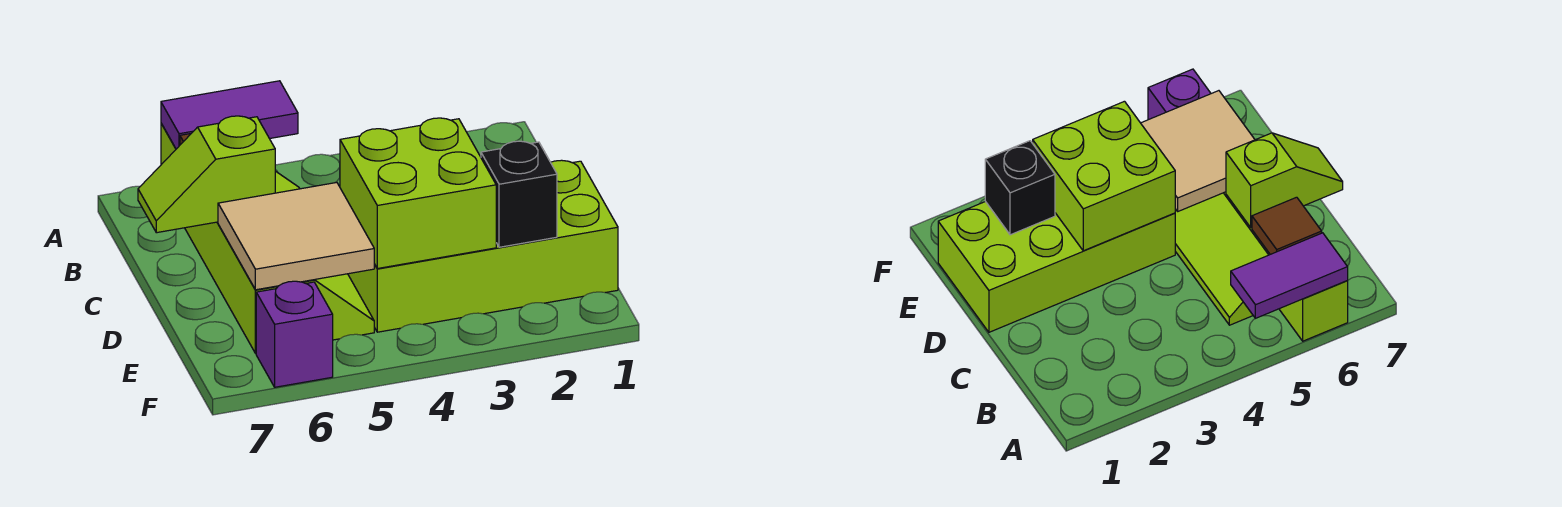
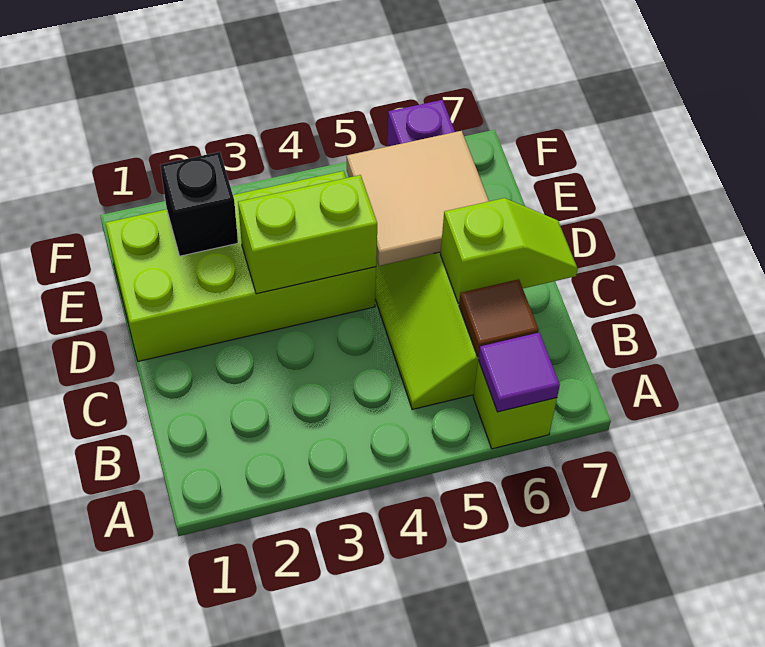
purple tile A5:A6 level 2 -> purple tile A6 level 2
lime brick D3:E4 level 2 -> lime brick D3:D4 level 2

